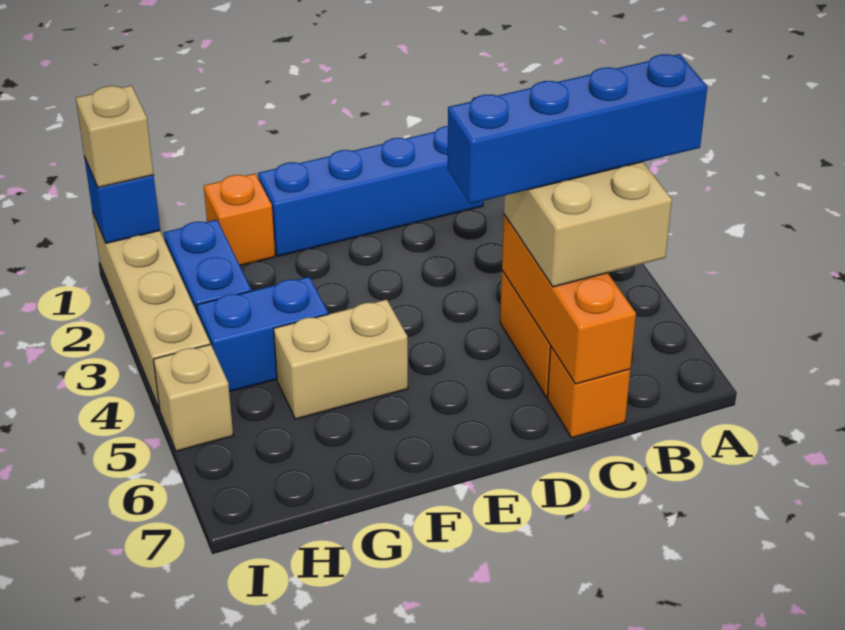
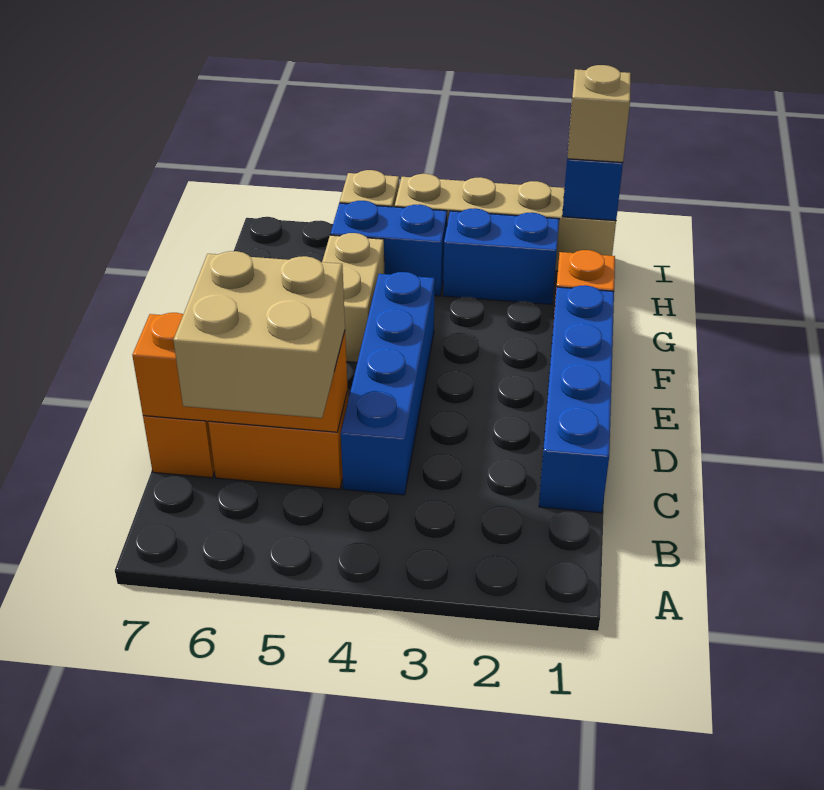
blue brick A5:D5 level 4 -> blue brick C4:F4 level 1
blue brick G4:H4 level 1 -> blue brick H4:H5 level 1

